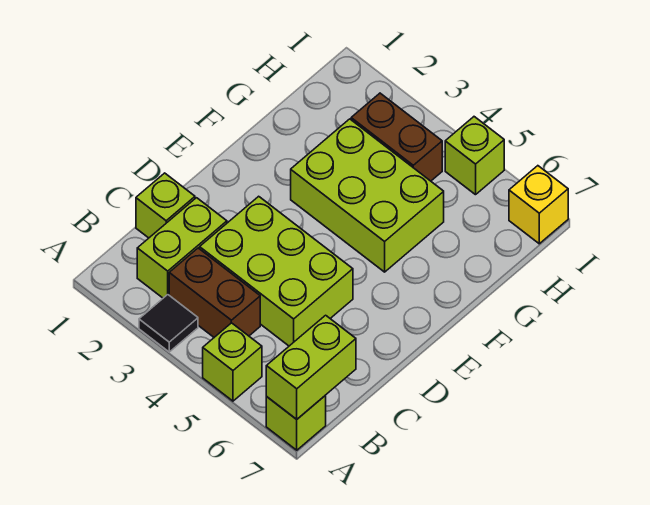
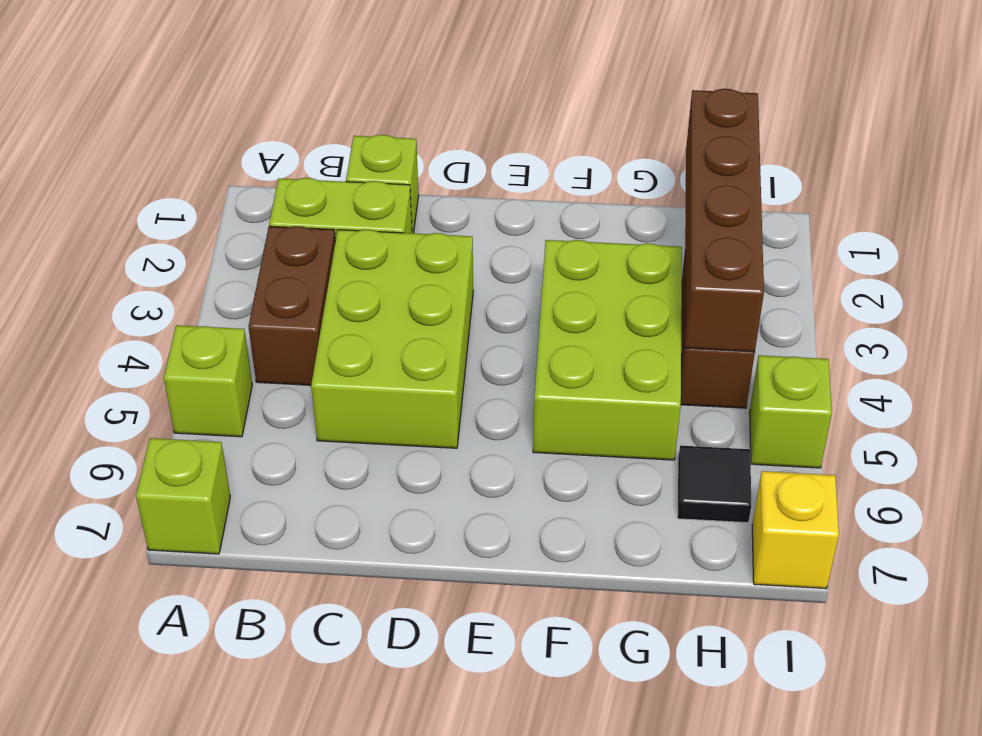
black tile A3 level 1 -> black tile H6 level 1
lime brick A7:B7 level 2 -> none
none -> brown brick H1:H4 level 2

